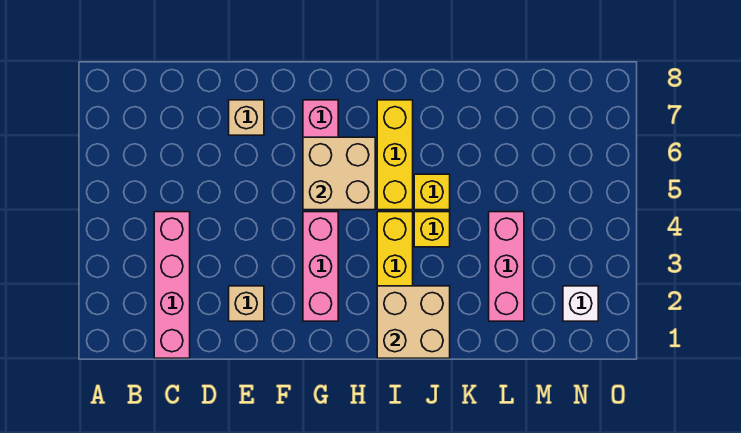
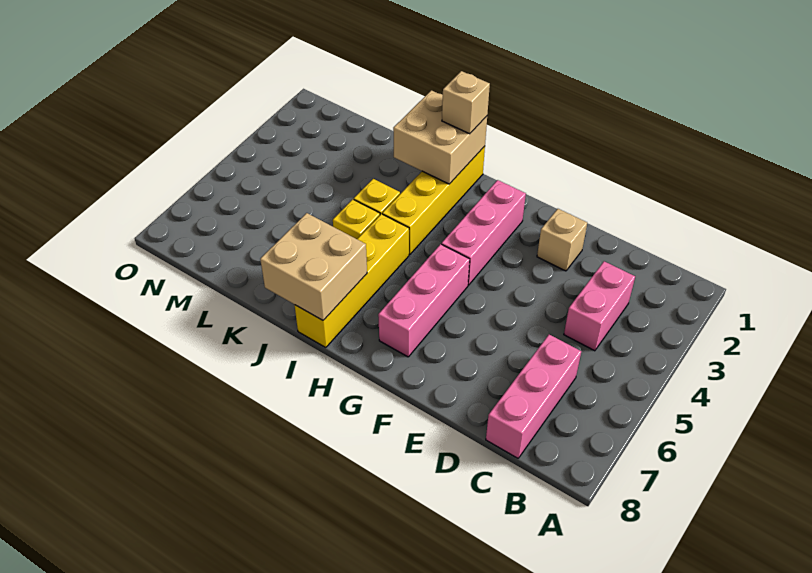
pink brick C1:C4 level 1 -> pink brick C3:C4 level 1
tan brick E7 level 1 -> tan brick I1 level 3
tan brick G5:H6 level 2 -> tan brick I7:J8 level 2
yellow brick I5:I7 level 1 -> yellow brick I5:I8 level 1
pink brick L2:L4 level 1 -> pink brick C6:C8 level 1
white brick N2 level 1 -> none

